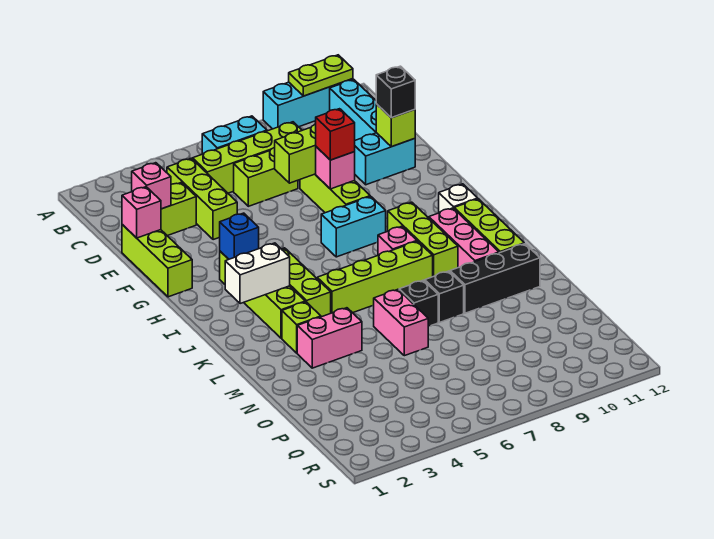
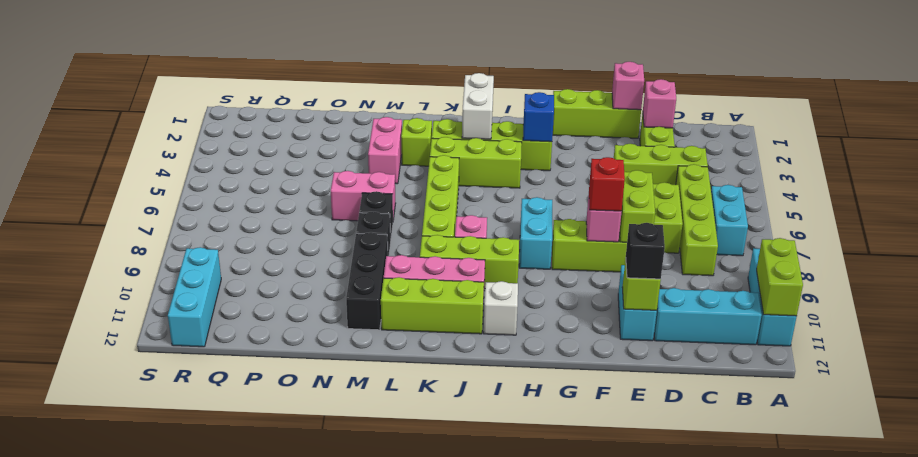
lime plate A10:A11 level 2 -> lime brick A10:A11 level 2
none -> cyan brick R10:R12 level 1

